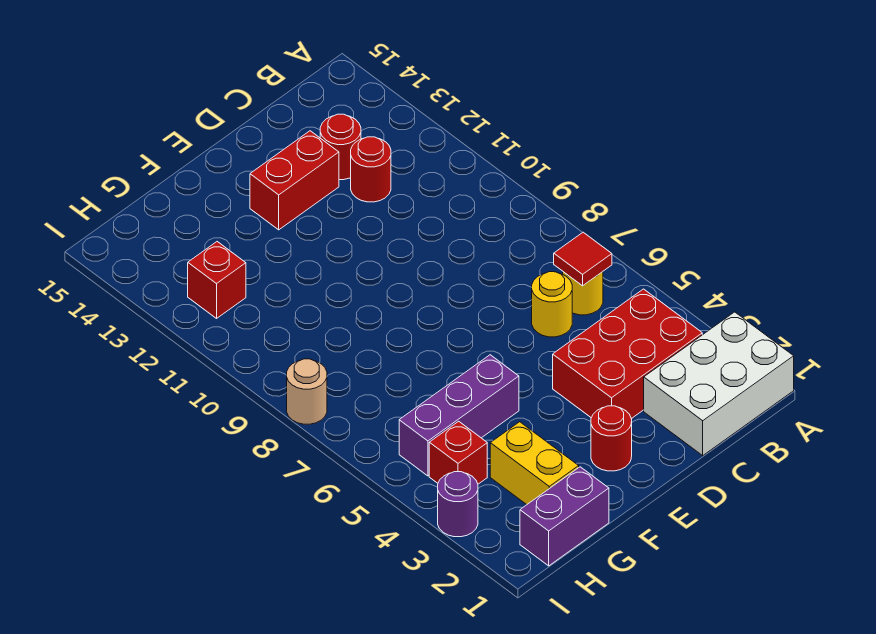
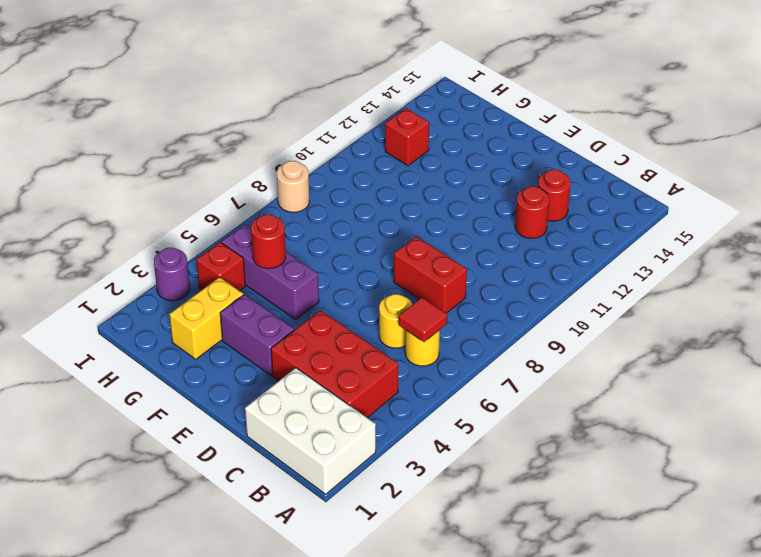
red brick D13:E13 level 1 -> red brick C8:D8 level 1
red round brick E2 level 1 -> red round brick G5 level 2
purple brick G1:H1 level 1 -> purple brick E3:F3 level 1

